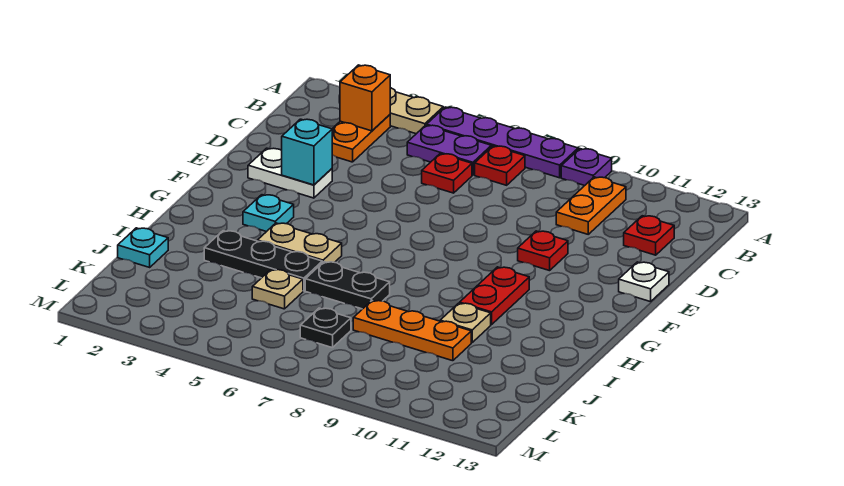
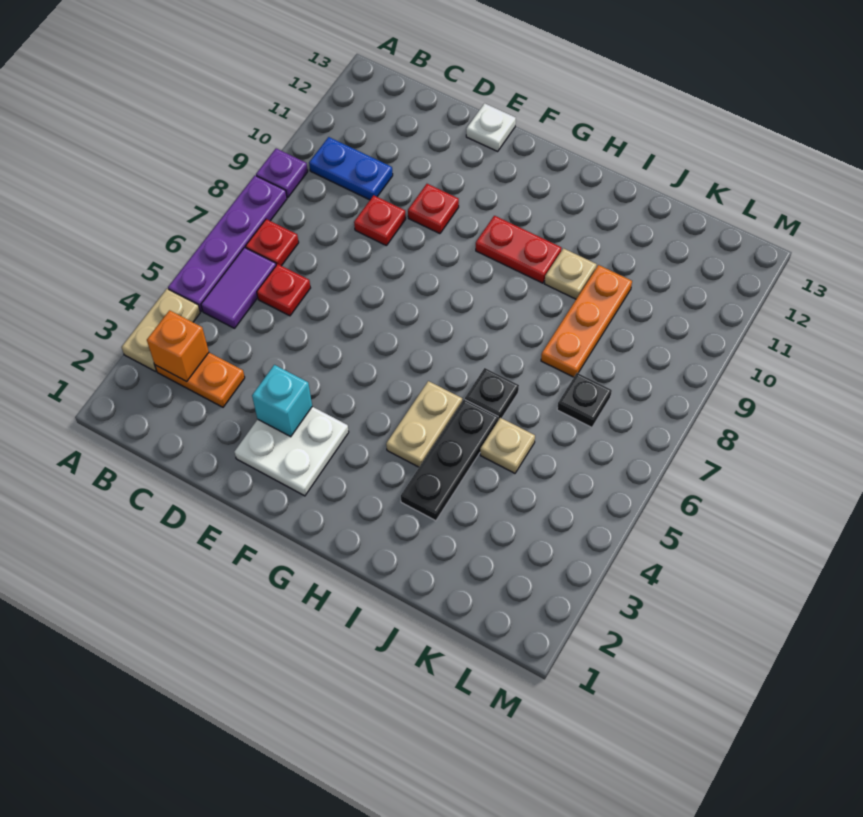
purple plate B5:B6 level 1 -> purple tile B5:B6 level 1
orange plate B10:C10 level 1 -> blue plate B10:C10 level 1
red plate C12 level 1 -> red plate D9 level 1
white plate E2:E3 level 1 -> white plate E2:F3 level 1
cyan plate G3 level 1 -> none
black plate I6:I7 level 1 -> black plate I6 level 1
cyan plate J1 level 1 -> none

